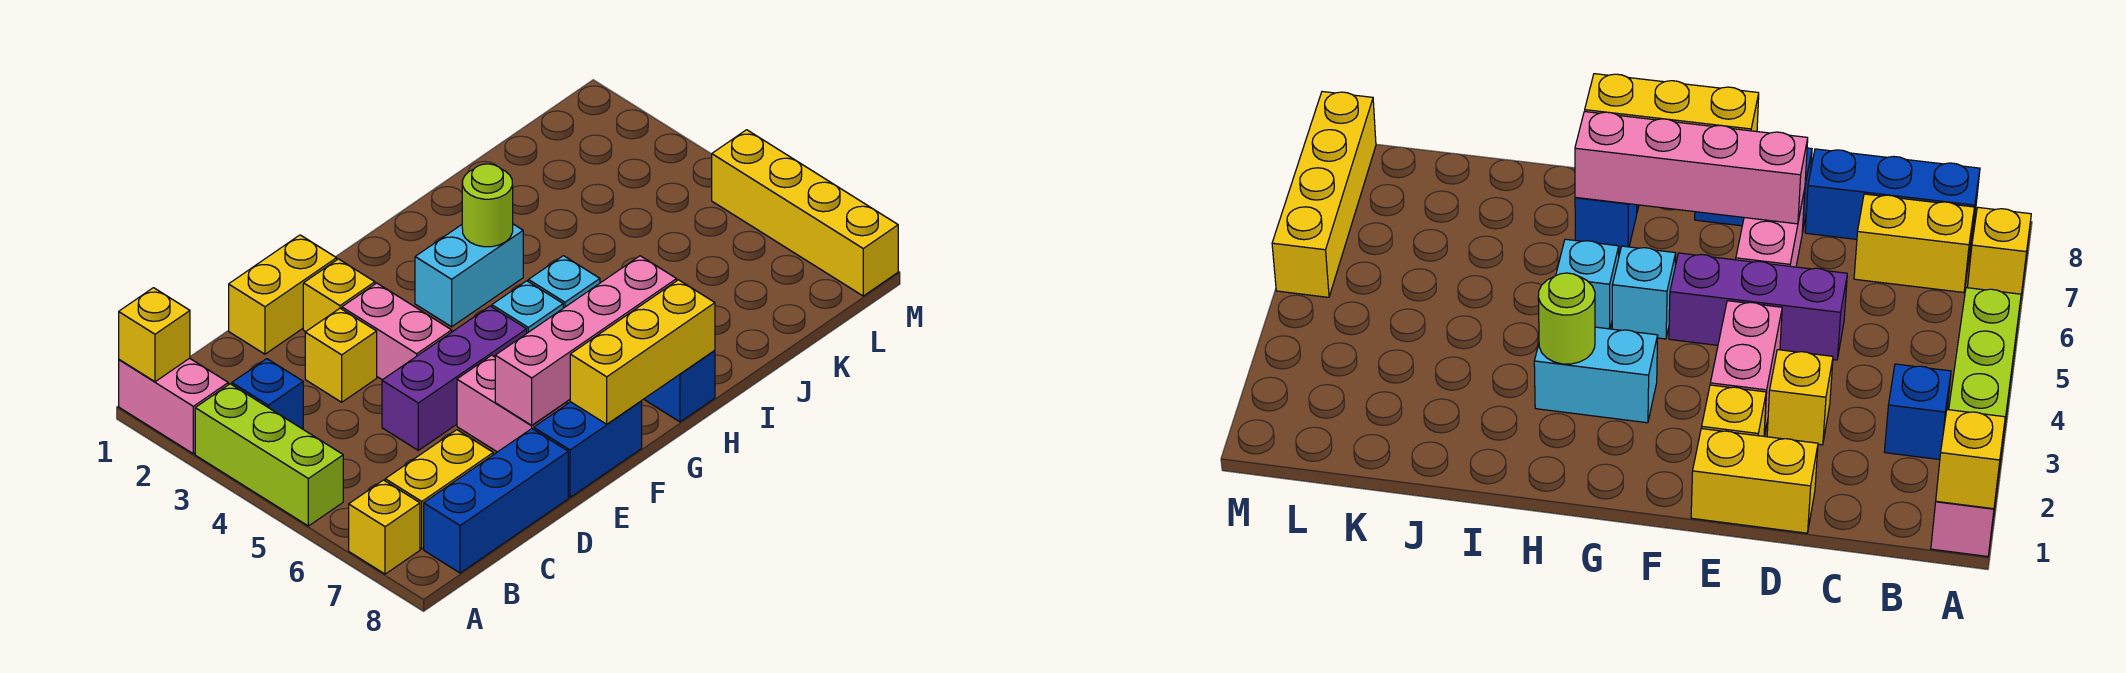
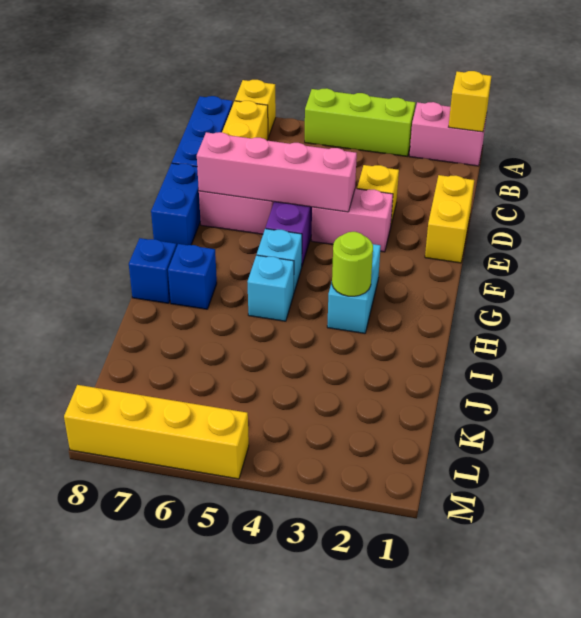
blue brick B3 level 1 -> none
yellow brick E2 level 1 -> none
pink brick E7:H7 level 2 -> pink brick E4:E7 level 2
yellow brick F8:H8 level 2 -> none

